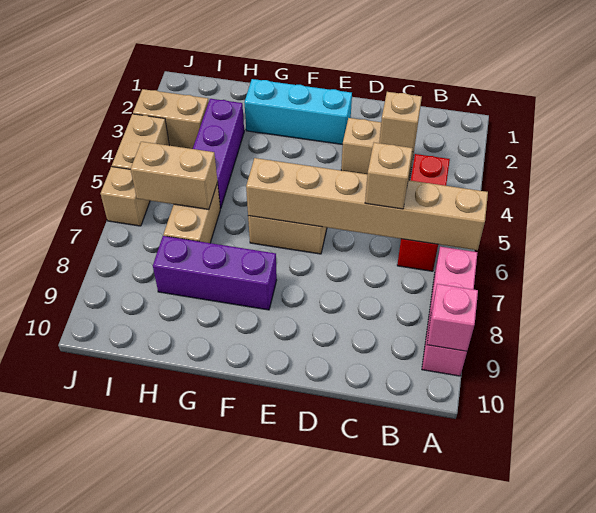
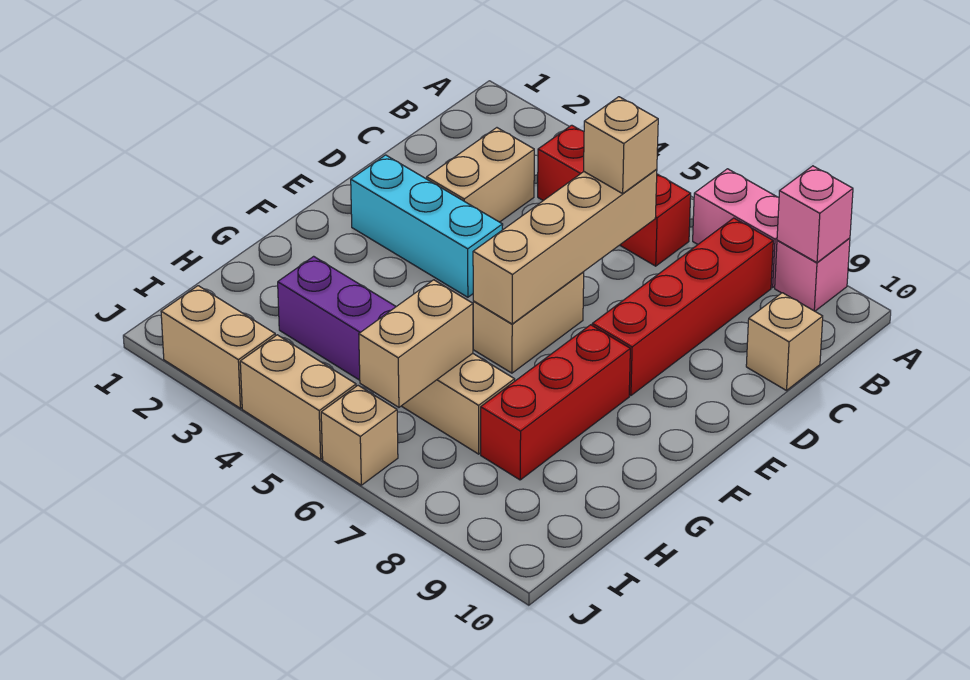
tan brick A6:F6 level 2 -> tan brick C6:F6 level 2
none -> red brick B8:E8 level 1
tan brick C3 level 2 -> tan brick C10 level 1
cyan brick E2:G2 level 1 -> cyan brick E2:E4 level 1
purple brick F8:H8 level 1 -> red brick F8:H8 level 1
tan brick I3:J3 level 1 -> tan brick J2:J3 level 1

